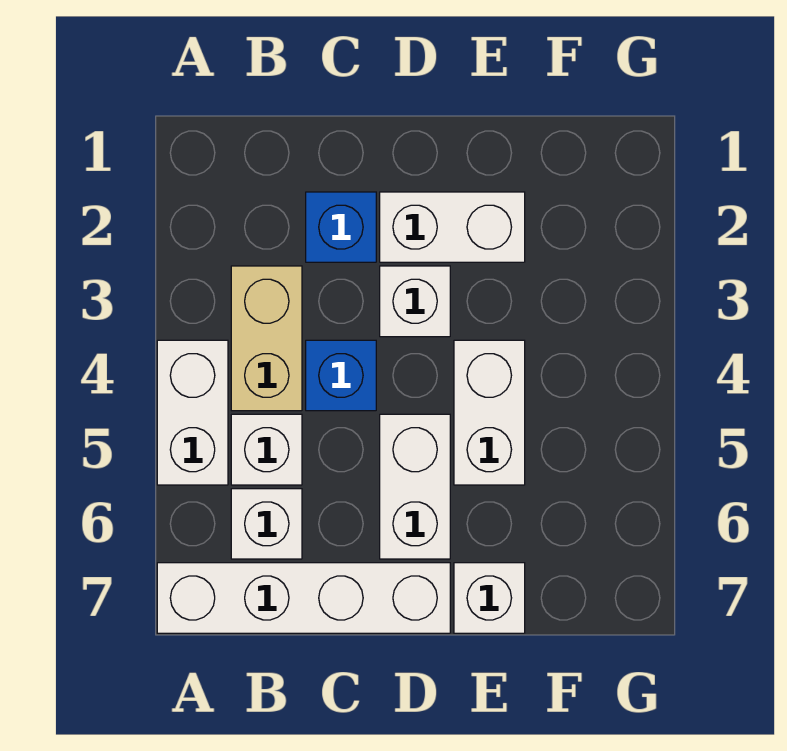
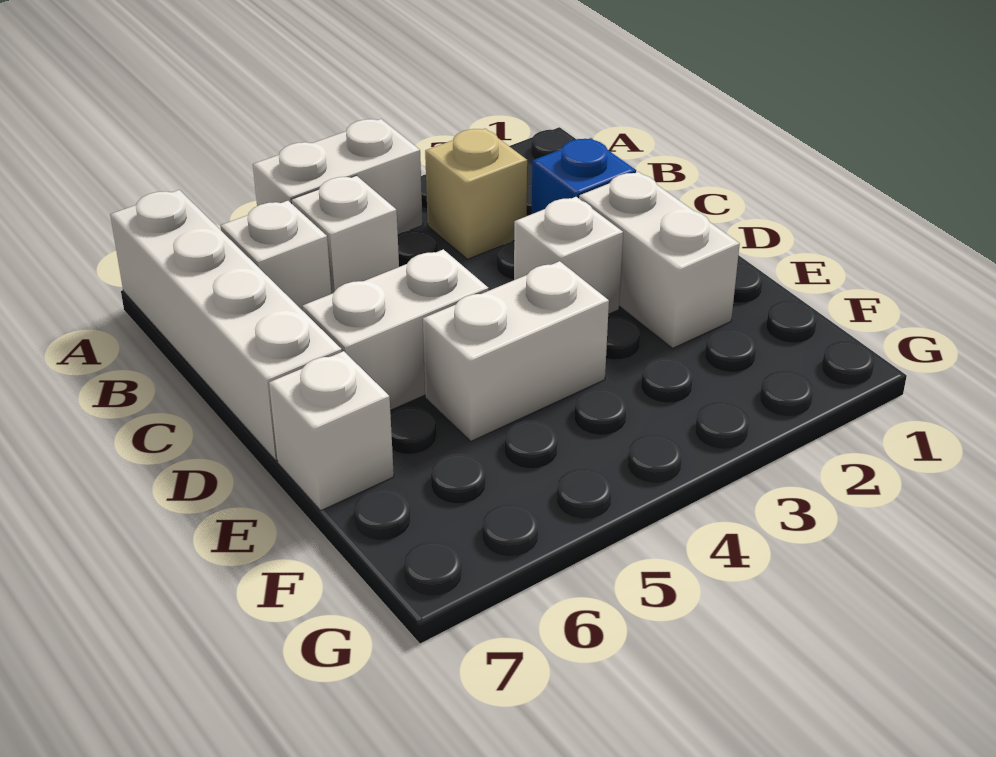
tan brick B3:B4 level 1 -> tan brick B3 level 1
blue brick C4 level 1 -> none

